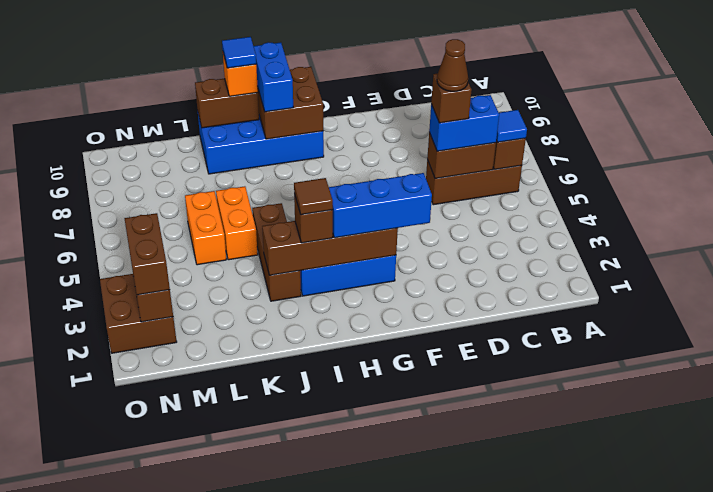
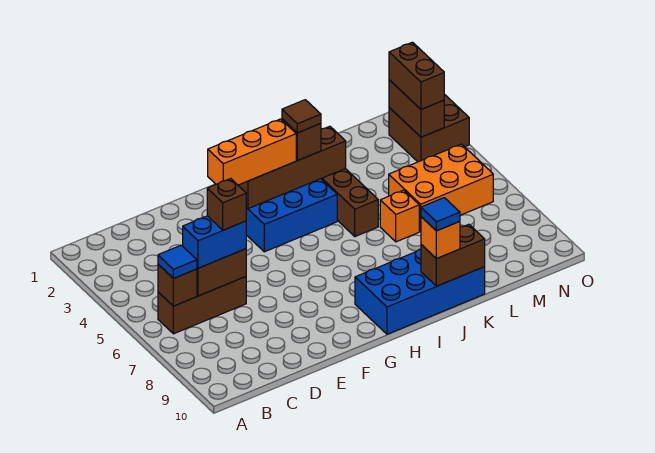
brown cone D6 level 5 -> none
blue brick F3:H3 level 3 -> orange brick F3:H3 level 3
brown brick H9:I10 level 2 -> none
blue brick I9:I10 level 3 -> none
orange brick K5:K6 level 1 -> orange brick K6 level 1
orange brick L5:L6 level 1 -> orange brick L5:N6 level 1

